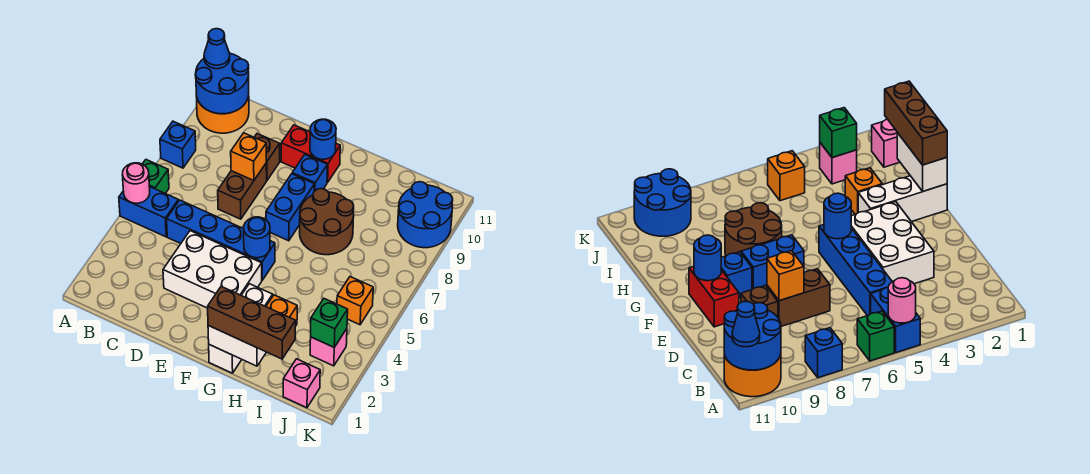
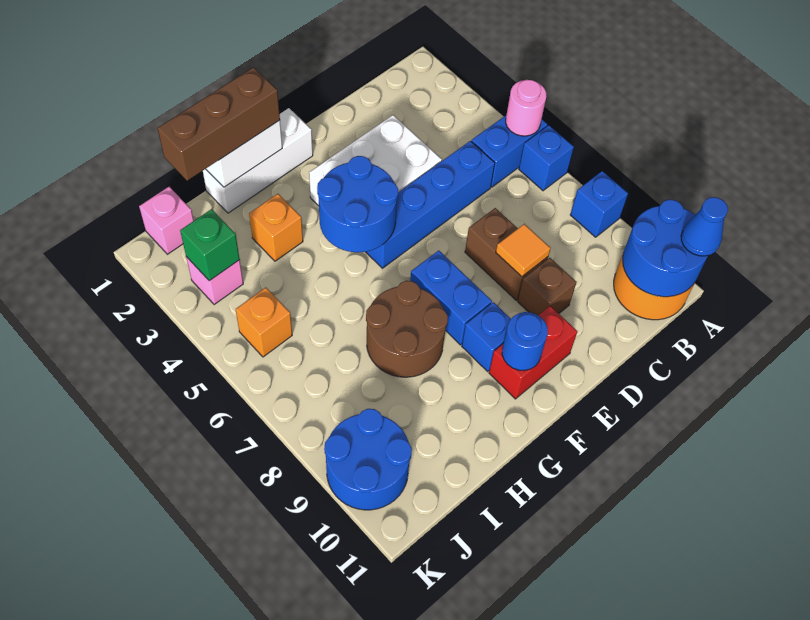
green brick A6 level 1 -> blue brick A6 level 1
orange brick D8 level 2 -> orange tile D8 level 2
blue round brick F5 level 2 -> blue round brick F4:G5 level 2
white brick G1:G3 level 1 -> white brick F1:H1 level 1

